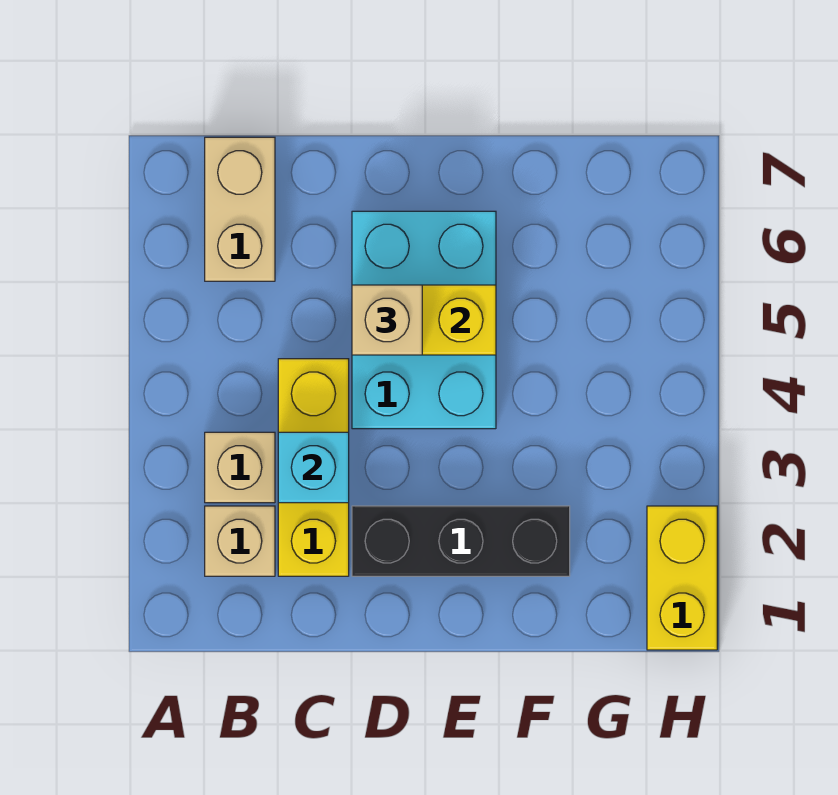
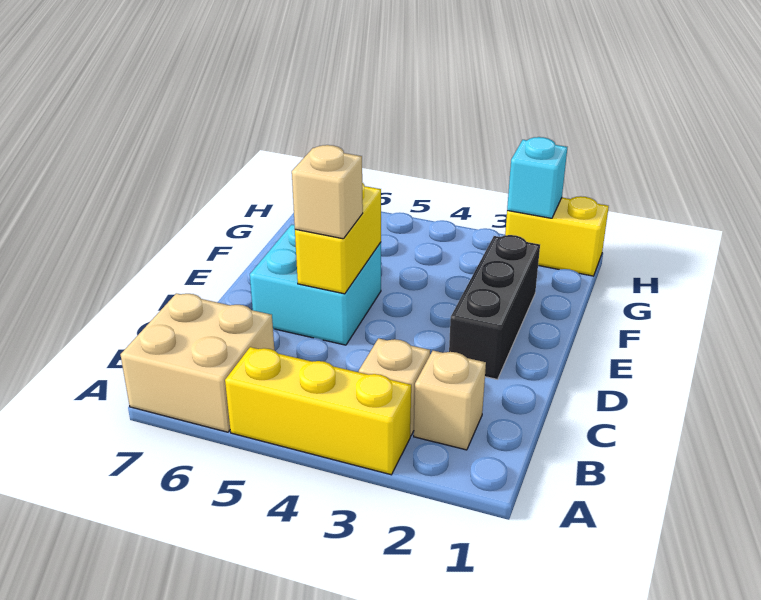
tan brick B6:B7 level 1 -> tan brick A6:B7 level 1
yellow brick C2:C4 level 1 -> yellow brick A3:A5 level 1
cyan brick C3 level 2 -> cyan brick H2 level 2
cyan brick D4:E6 level 1 -> cyan brick D5:E6 level 1

